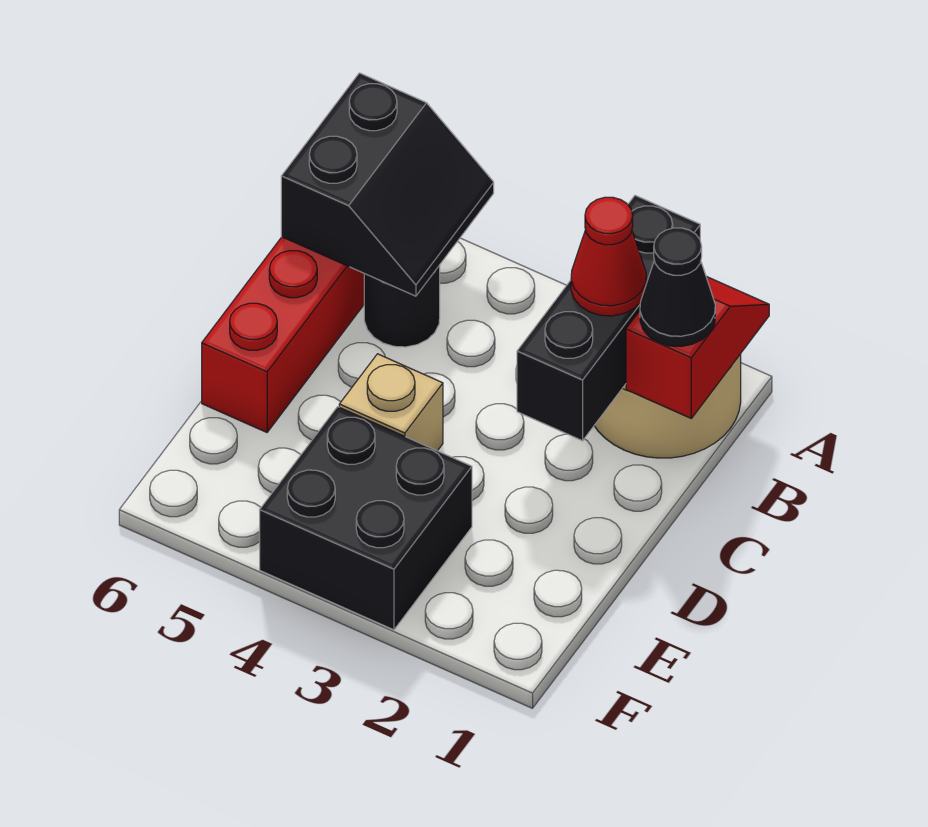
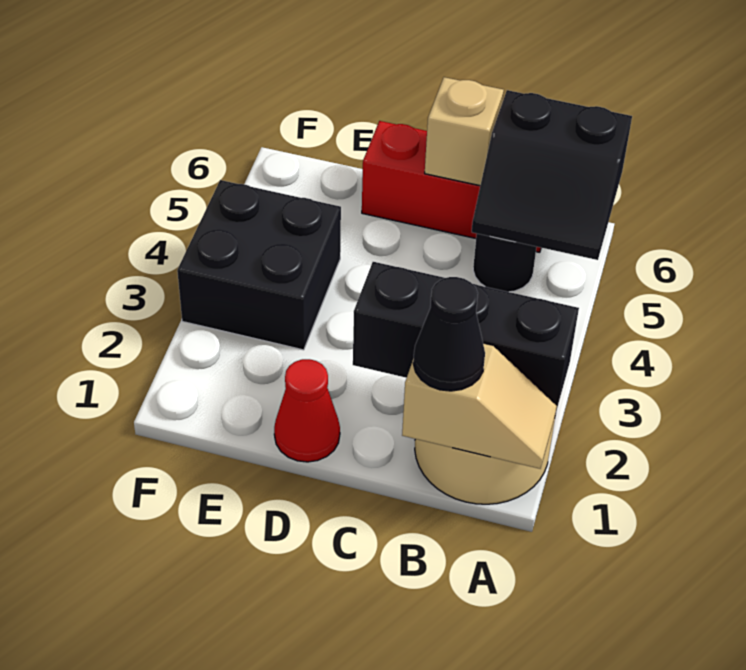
red slope A1:B1 level 2 top B -> tan slope A1:B1 level 2 top B
red cone B2 level 3 -> red cone D1 level 1
tan brick D4 level 1 -> tan brick C6 level 2

